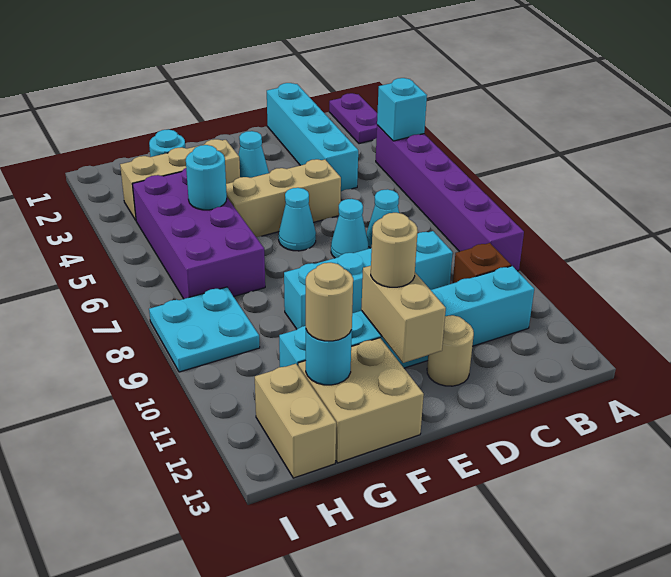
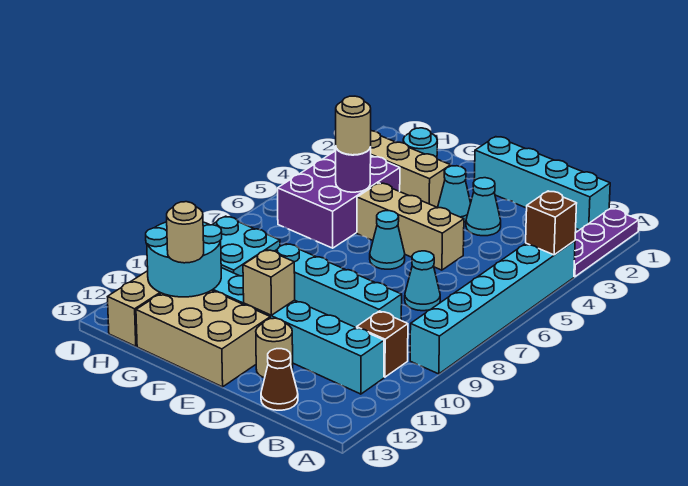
purple plate A1:A2 level 1 -> purple plate A1:A3 level 1
purple brick A4:A9 level 1 -> cyan brick A4:A9 level 1
cyan brick A4 level 2 -> brown brick A4 level 2
cyan brick C1:C4 level 1 -> cyan brick B1:E1 level 1
none -> brown cone C13 level 1
cyan cone D7 level 1 -> cyan cone D3 level 1
tan brick E11:E12 level 2 -> tan brick E11 level 2
tan round brick E11 level 3 -> tan round brick G5 level 3
tan brick F12:G13 level 1 -> tan brick E12:G13 level 1
purple brick G4:H7 level 1 -> purple brick G4:H6 level 1
cyan round brick G5 level 2 -> purple round brick G5 level 2
cyan round brick G12 level 2 -> cyan round brick G11:H12 level 2

